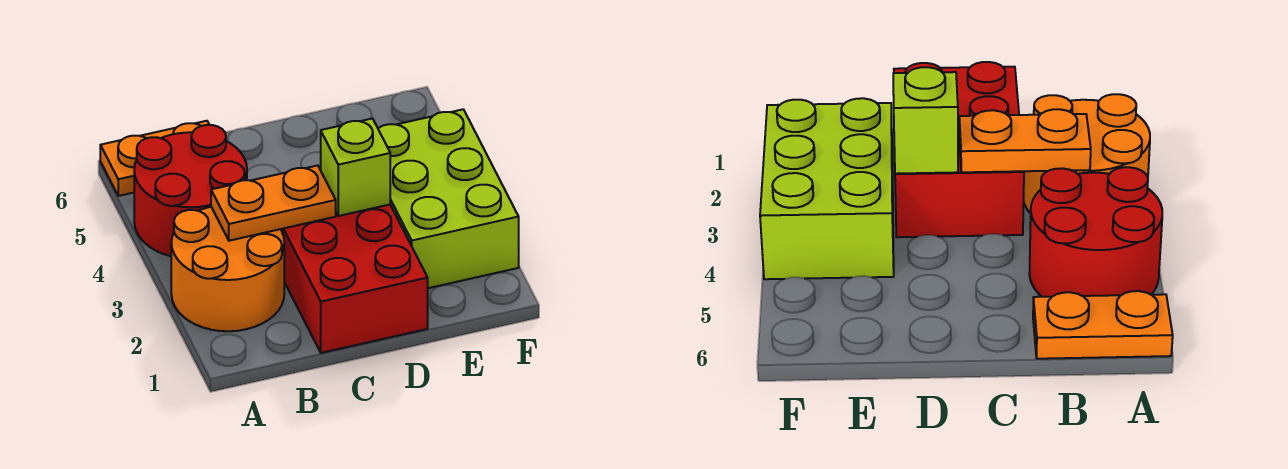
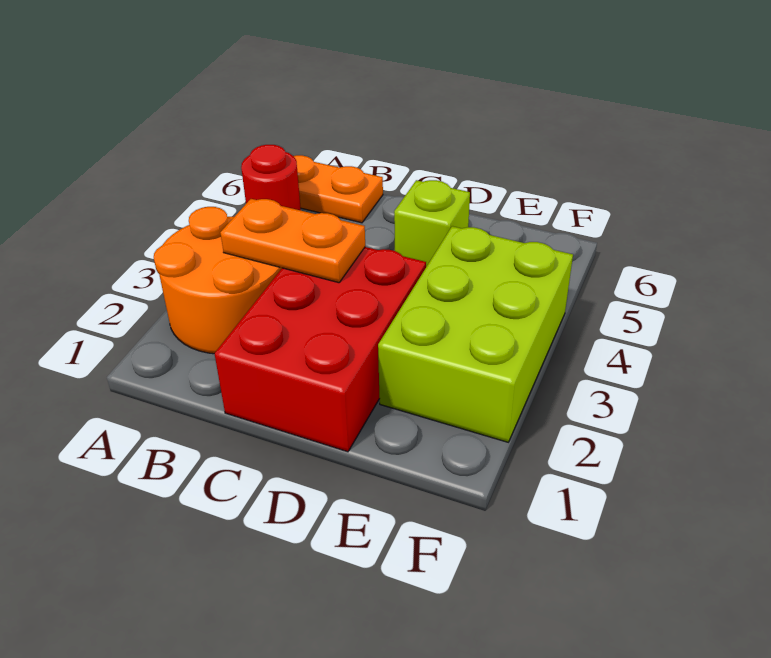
red round brick A4:B5 level 1 -> red round brick A5 level 1
lime brick D3 level 2 -> lime brick D5 level 1

